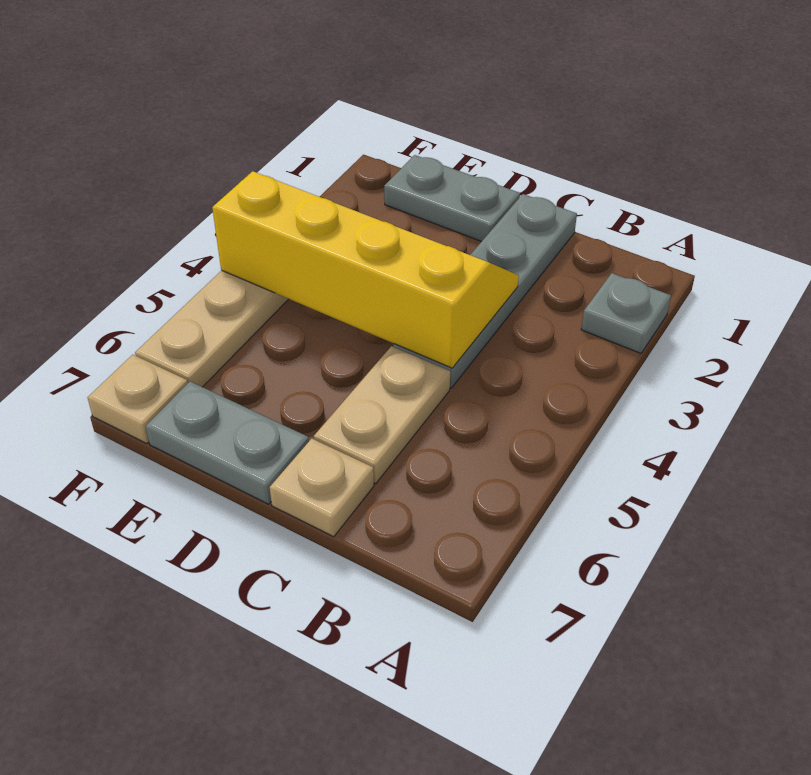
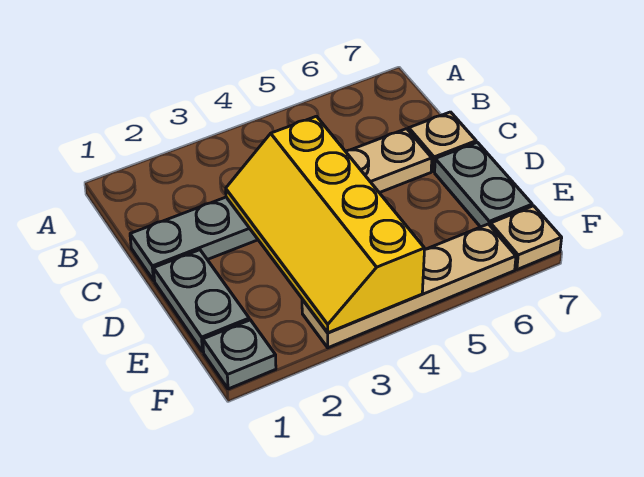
grey plate A2 level 1 -> grey plate F1 level 1

